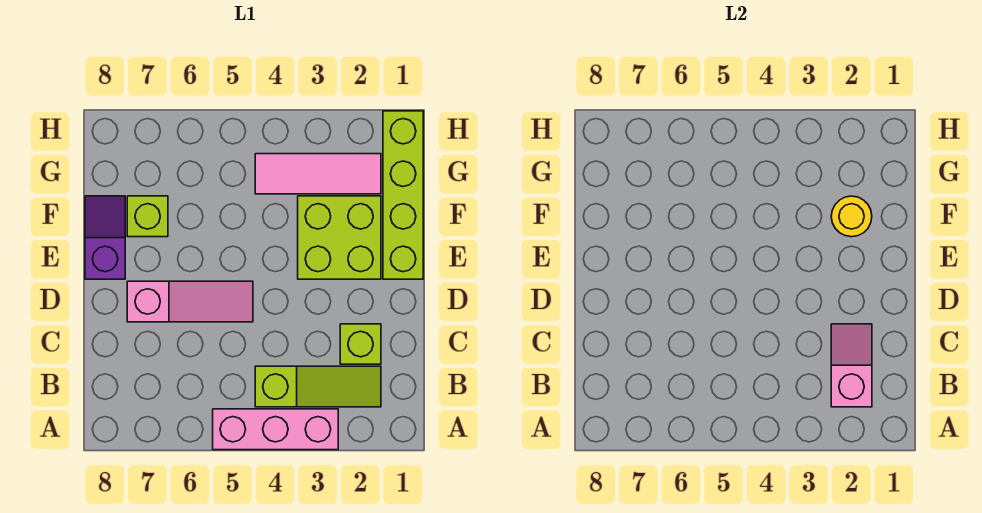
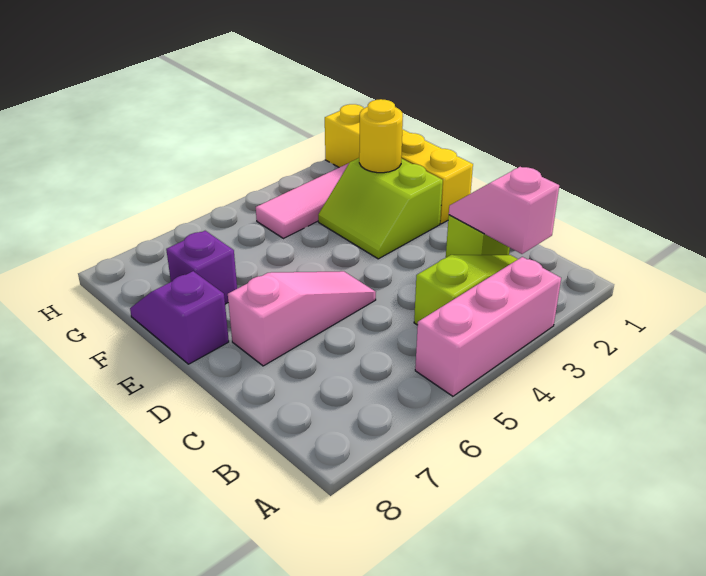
lime brick E1:H1 level 1 -> yellow brick E1:H1 level 1
lime brick E2:F3 level 1 -> lime slope E2:F3 level 1 top 2
lime brick F7 level 1 -> purple brick F7 level 1

